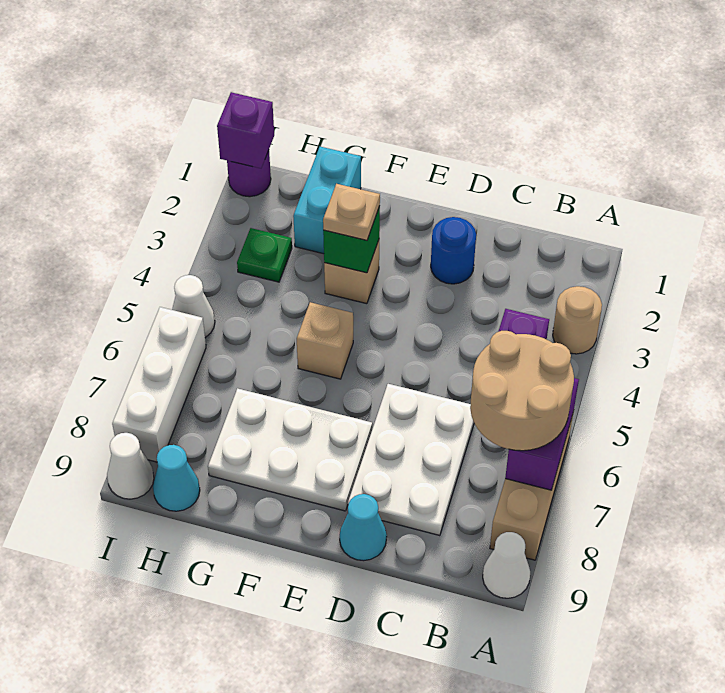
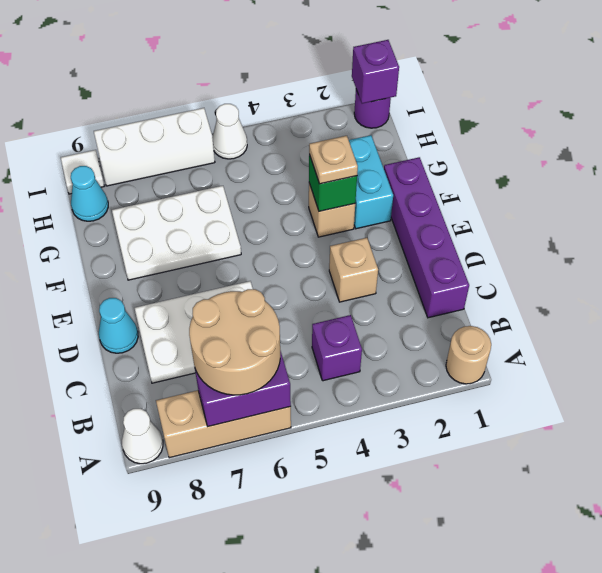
tan round brick A3 level 1 -> tan round brick A1 level 1
none -> purple brick C1:F1 level 1
blue round brick D2 level 1 -> none
white plate E7:G8 level 1 -> white plate F6:G8 level 1
tan brick F5 level 1 -> tan brick D3 level 1
cyan brick G1:G2 level 1 -> cyan brick F2:G2 level 1
green plate H3 level 1 -> none
white cone I9 level 1 -> white tile I9 level 1

